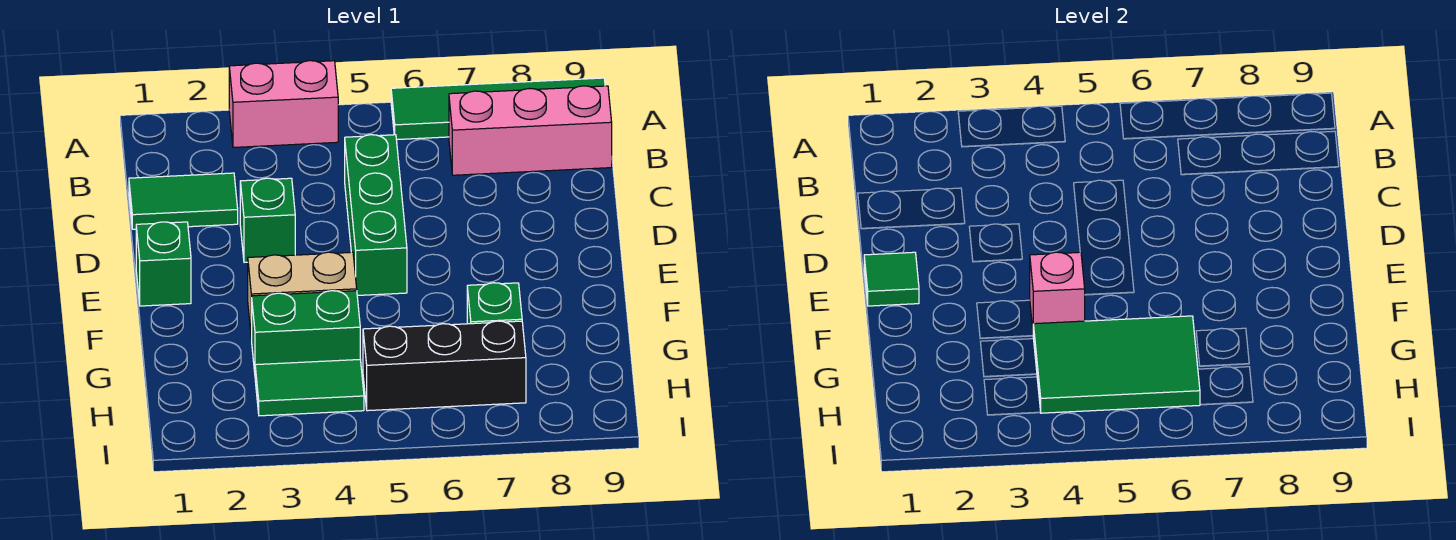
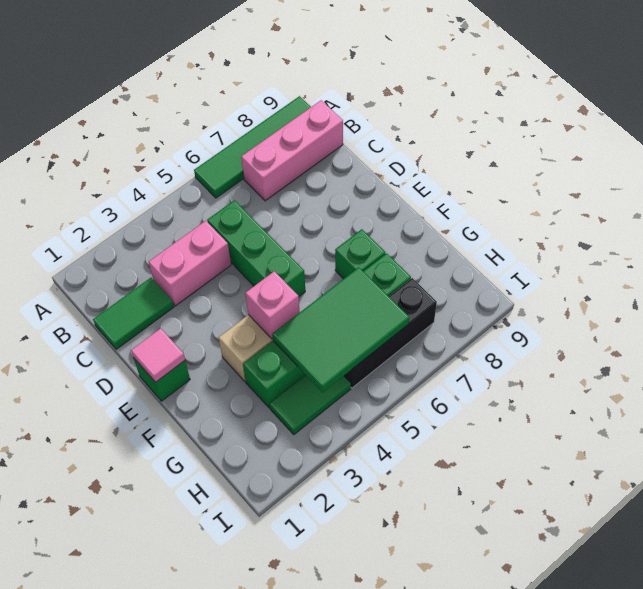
pink brick A3:A4 level 1 -> pink brick C3:C4 level 1
green brick D3 level 1 -> green brick F7 level 1
green tile E1 level 2 -> pink tile E1 level 2

